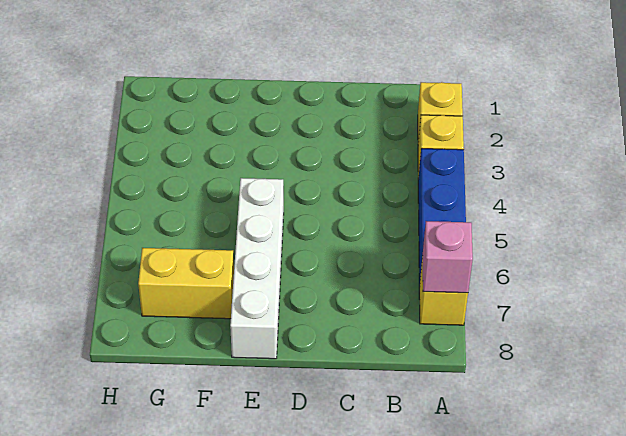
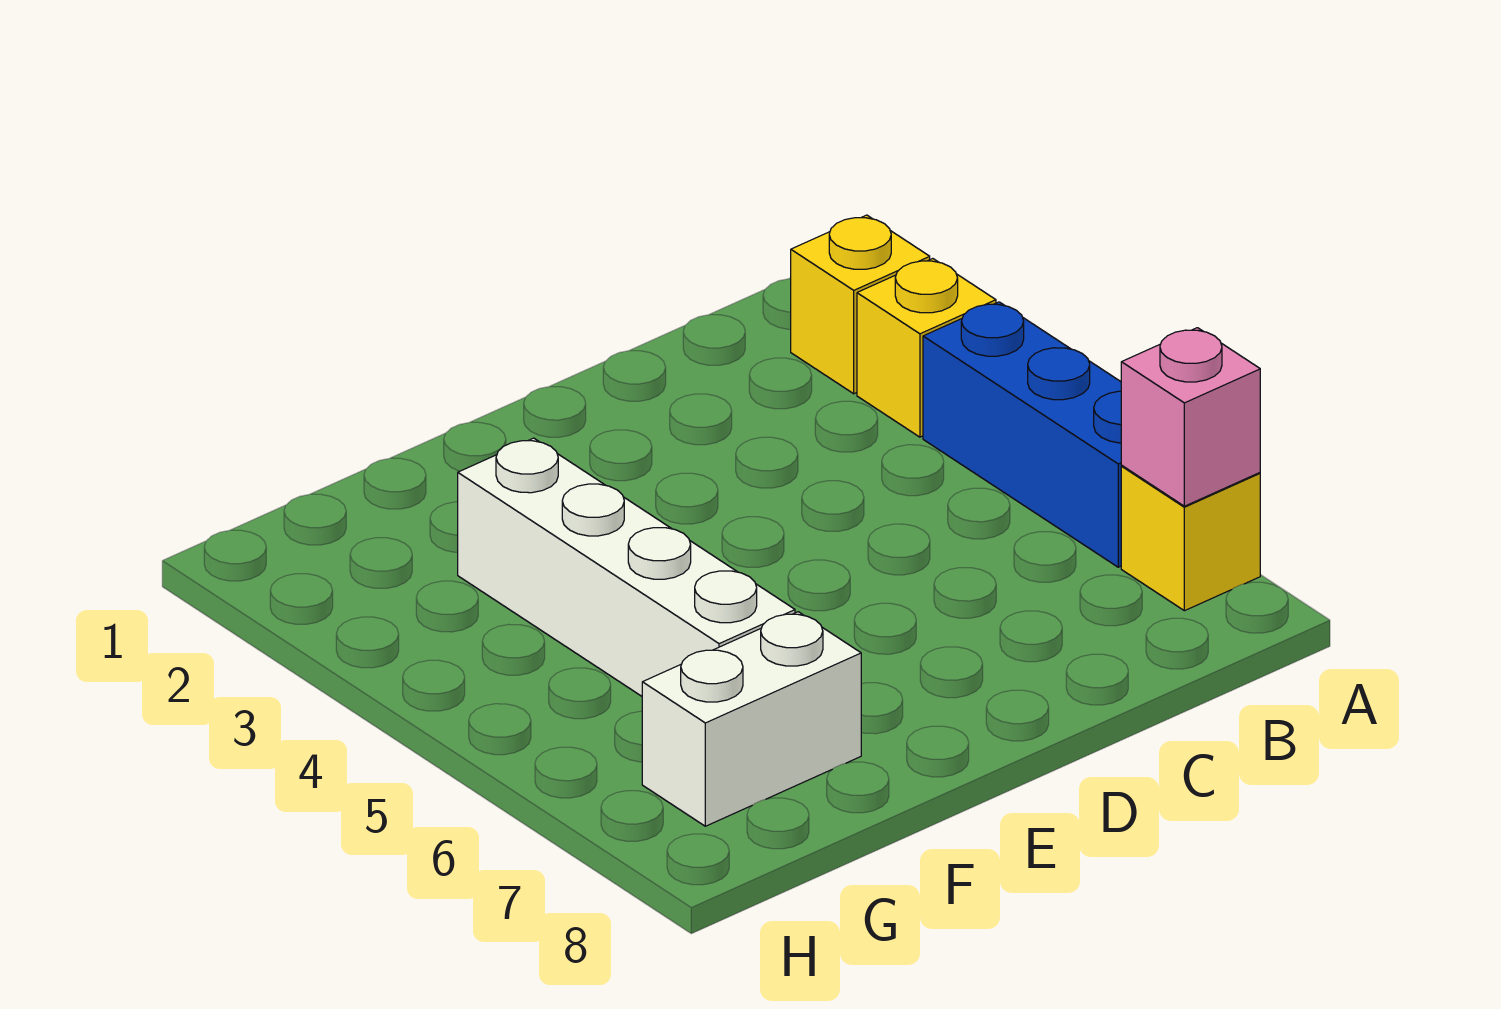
white brick E5:E8 level 1 -> white brick F3:F6 level 1
yellow brick F7:G7 level 1 -> white brick F7:G7 level 1

